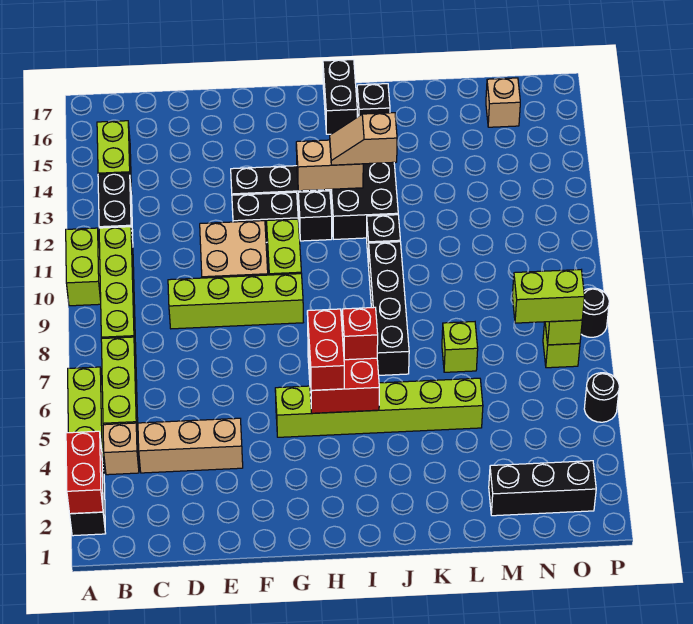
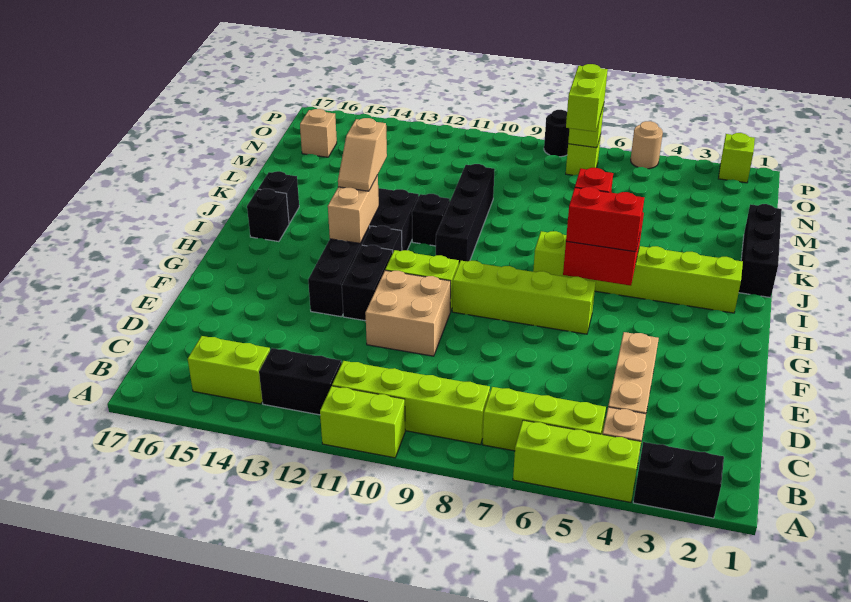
red brick A2:A3 level 2 -> none
lime brick D9:G9 level 1 -> lime brick G6:G9 level 1
lime brick G5:L5 level 1 -> lime brick I2:I7 level 1
black brick I16:I17 level 1 -> black brick I16 level 1
black brick J7:J10 level 1 -> black brick I10:L10 level 1
lime brick L7 level 1 -> lime brick P2 level 1
black brick M2:O2 level 1 -> black brick J1:L1 level 1
black round brick P5 level 1 -> tan round brick P5 level 1

